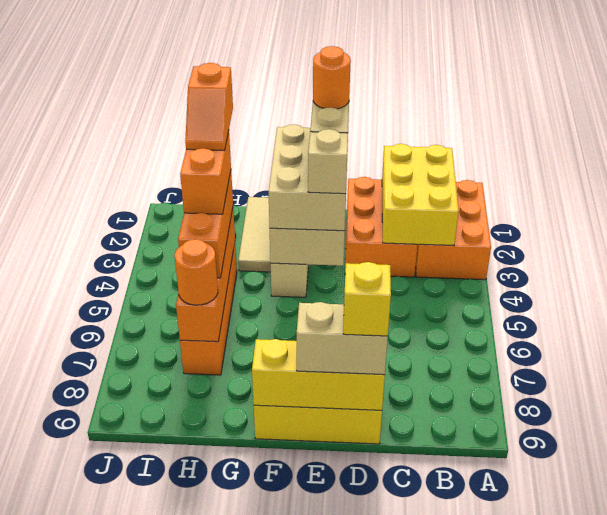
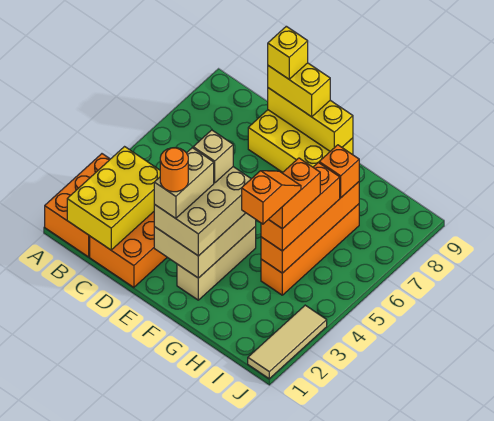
tan brick D9:E9 level 3 -> yellow brick D9:E9 level 3
tan tile G1:G3 level 1 -> tan tile J1:J3 level 1
orange round brick H7 level 3 -> orange brick H7 level 3

